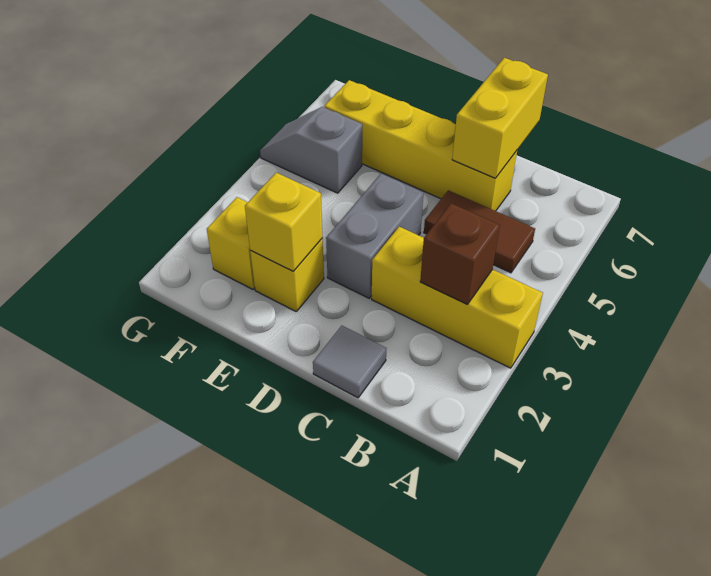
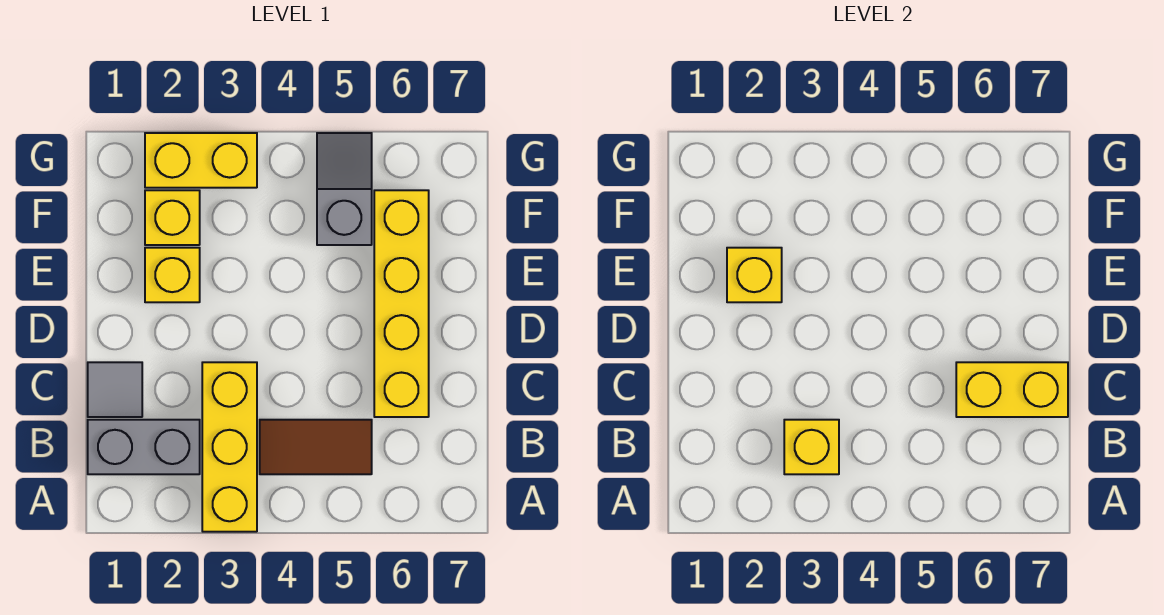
brown brick B3 level 2 -> yellow brick B3 level 2
brown tile B5:C5 level 1 -> brown tile B4:B5 level 1
grey brick D3:D4 level 1 -> grey brick B1:B2 level 1
none -> yellow brick G2:G3 level 1

